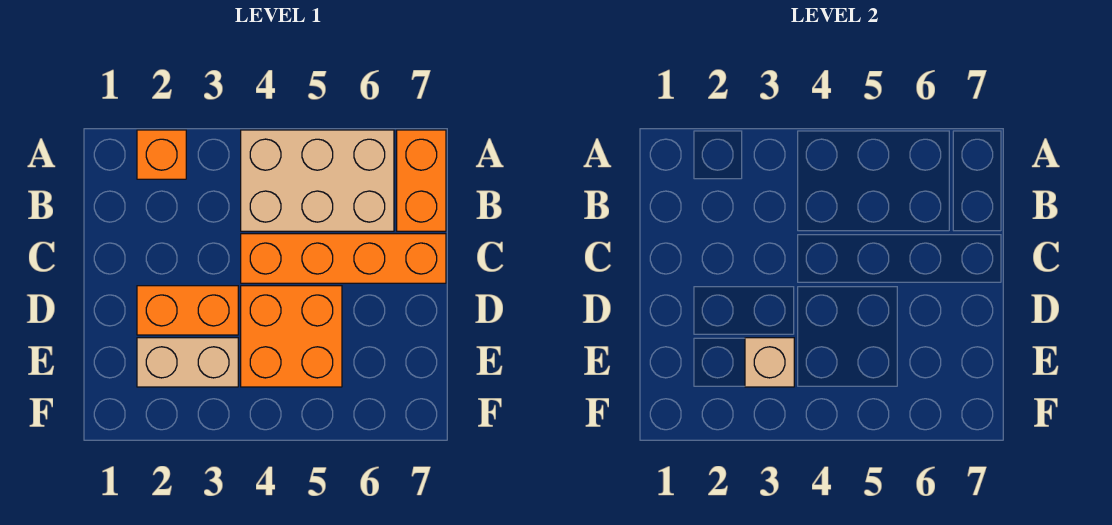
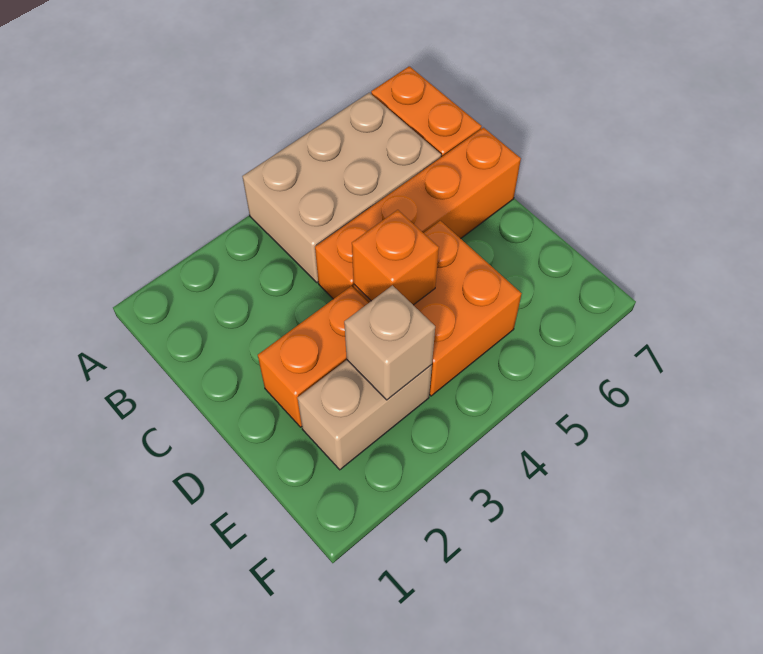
orange brick A2 level 1 -> orange brick D4 level 2

